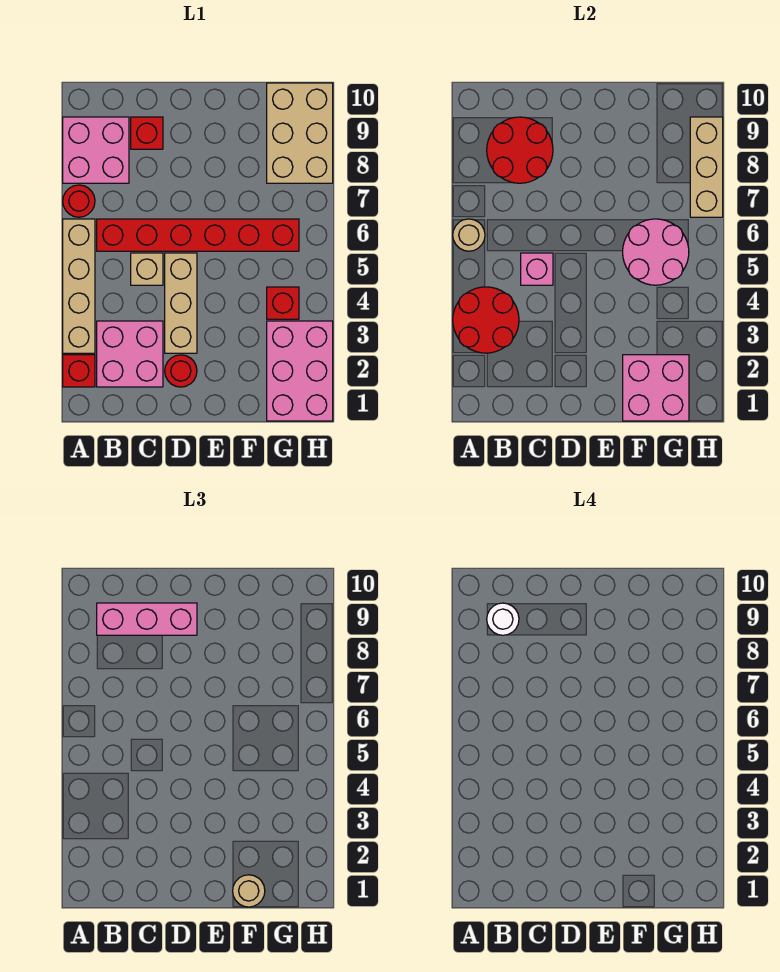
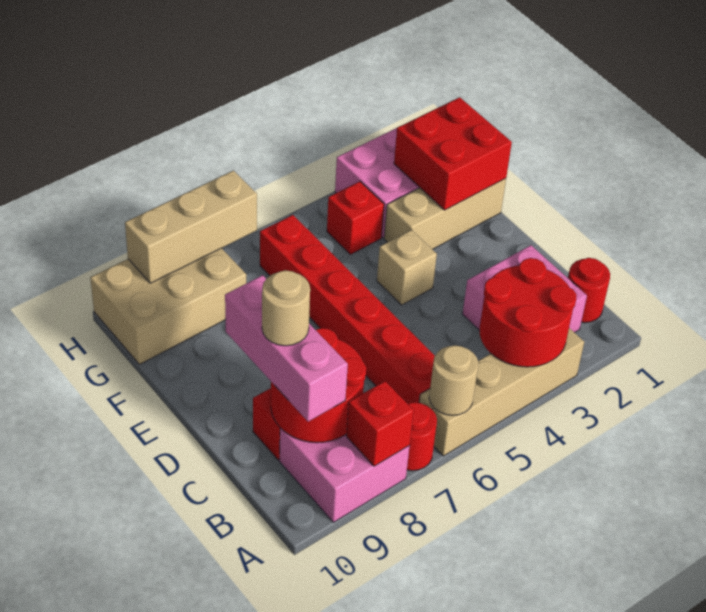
red brick A2 level 1 -> red brick A8 level 2
white round brick B9 level 4 -> none
tan brick C5 level 1 -> tan brick E4 level 1
pink brick C5 level 2 -> none
red round brick D2 level 1 -> red round brick B1 level 1
tan brick D3:D5 level 1 -> tan brick F1:F3 level 1
pink brick F1:G2 level 2 -> red brick F1:G2 level 2
tan round brick F1 level 3 -> tan round brick C9 level 4
pink round brick F5:G6 level 2 -> none

